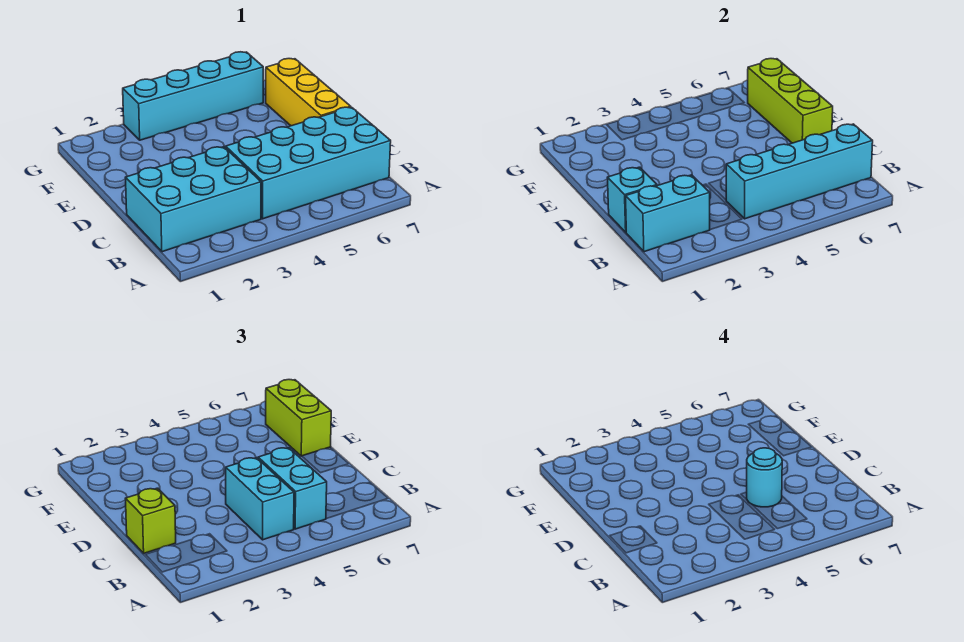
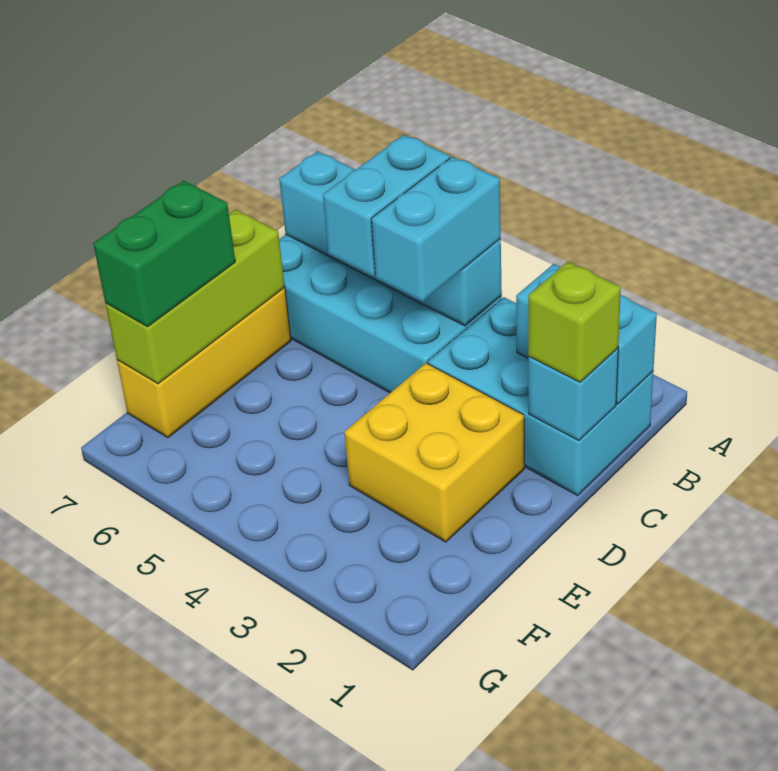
cyan round brick C5 level 4 -> none
none -> yellow brick D2:E3 level 1
lime brick E7:F7 level 3 -> green brick E7:F7 level 3
cyan brick G3:G6 level 1 -> none

